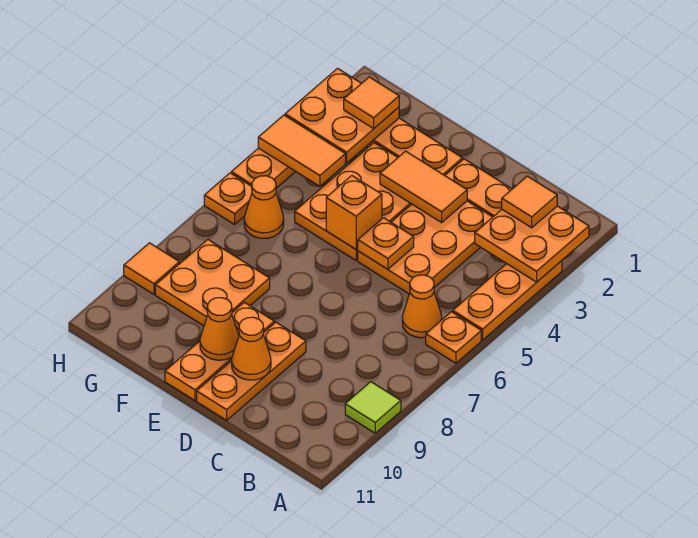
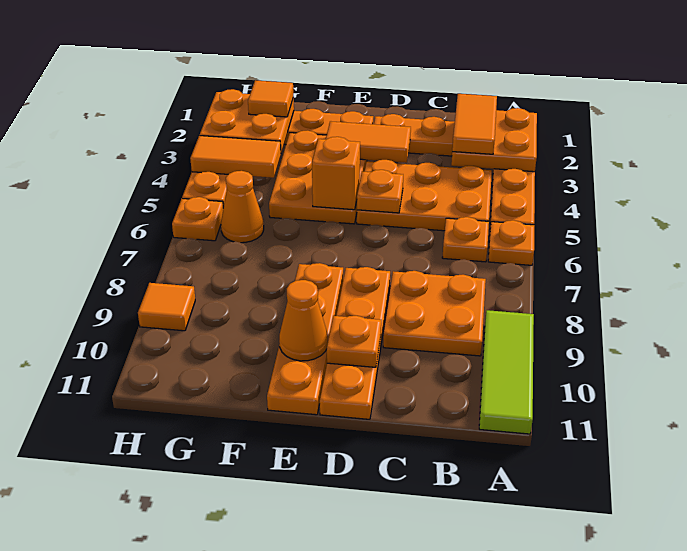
lime tile A9 level 1 -> lime tile A9:A11 level 1
orange tile B2 level 3 -> orange tile B2:B3 level 3
orange cone B6 level 1 -> orange plate B6 level 1
orange plate C3:D5 level 1 -> orange plate B4:D5 level 1
orange plate D9:D11 level 1 -> orange plate D8:D11 level 1
orange cone D10 level 2 -> orange plate D10 level 2
orange plate E9:E11 level 1 -> orange plate E8:E11 level 1
orange plate F8:G9 level 1 -> orange plate B8:C9 level 1

